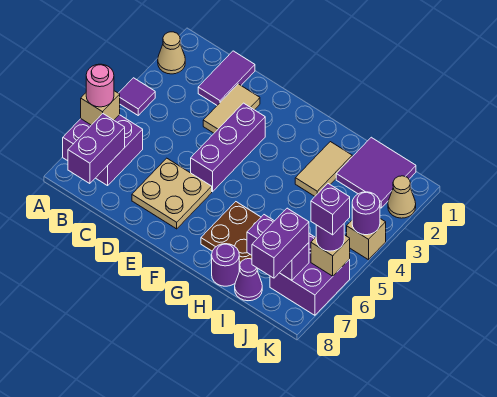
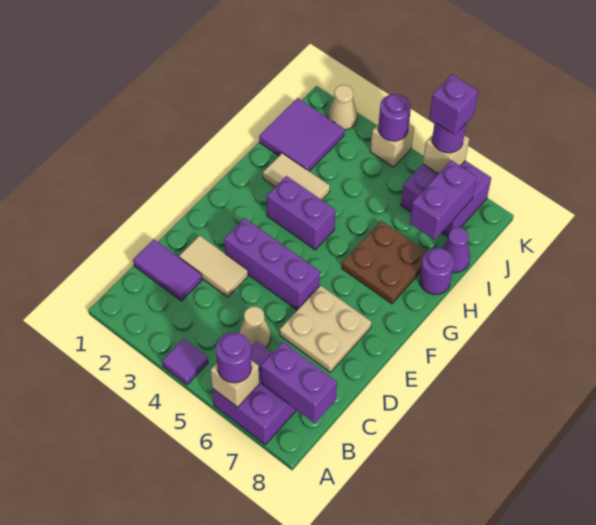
tan cone A2 level 1 -> tan cone C5 level 1
pink round brick A6 level 3 -> purple round brick A6 level 3
purple brick J7:J8 level 3 -> purple brick G3:G4 level 1

